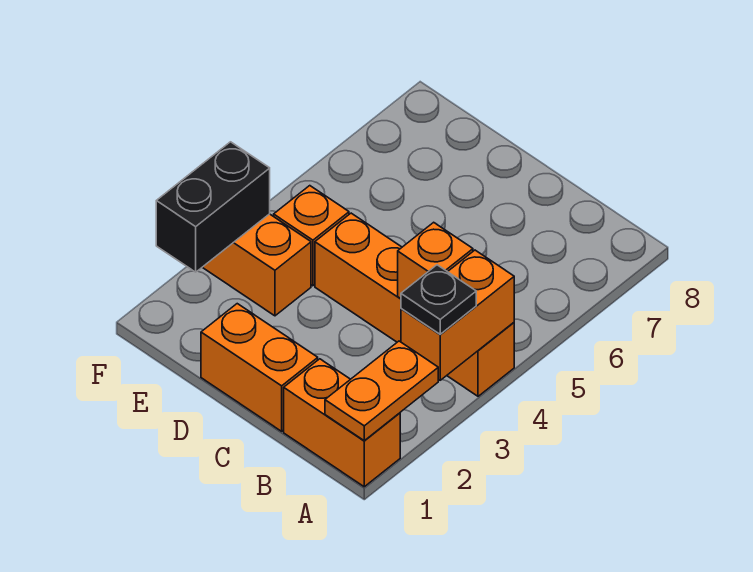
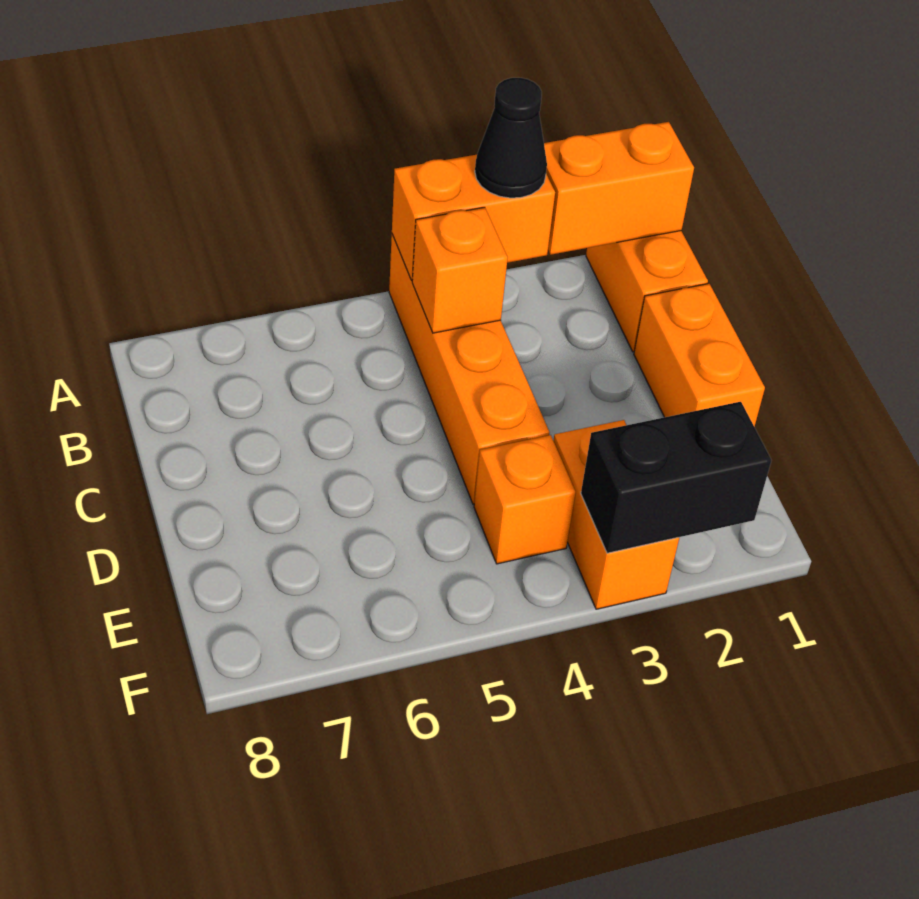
orange plate A1:A2 level 2 -> orange brick A1:A2 level 2
black plate A3 level 3 -> black cone A3 level 3

